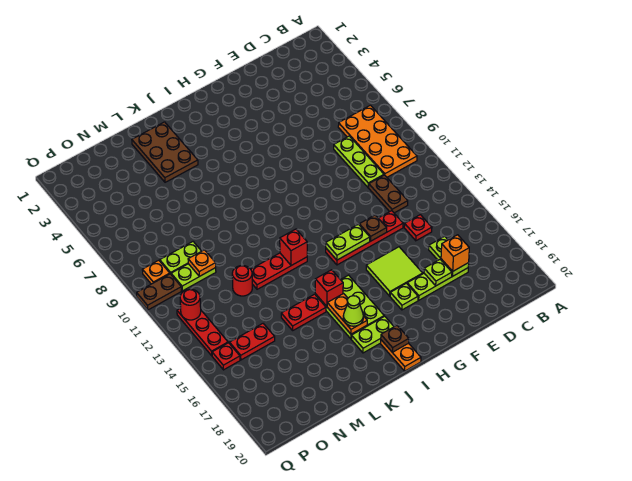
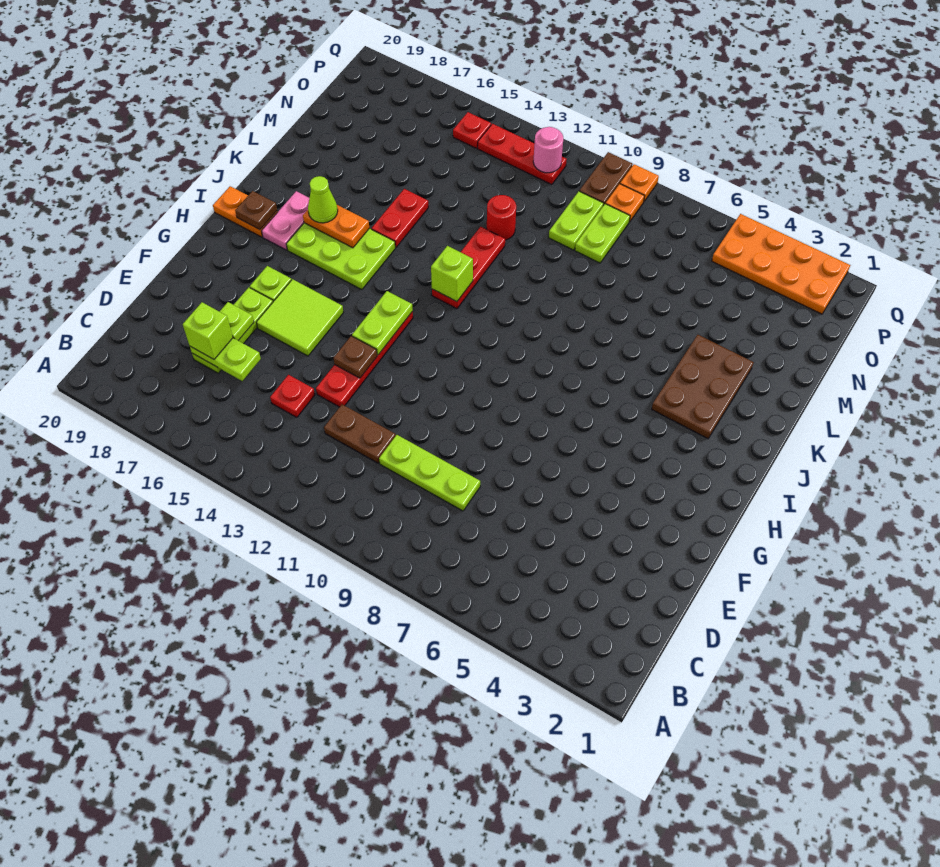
orange plate B7:C10 level 1 -> orange plate P2:Q5 level 1
orange brick D17 level 3 -> lime brick D17 level 3
lime plate I18:J18 level 1 -> pink plate I18:J18 level 1
red brick J12 level 2 -> lime brick J12 level 2
red brick J15 level 2 -> none
brown plate K2:L4 level 1 -> brown plate J3:L4 level 1
orange plate N10 level 2 -> orange plate Q9 level 1
red plate N15:O15 level 1 -> none
red round brick P12 level 2 -> pink round brick P12 level 2

